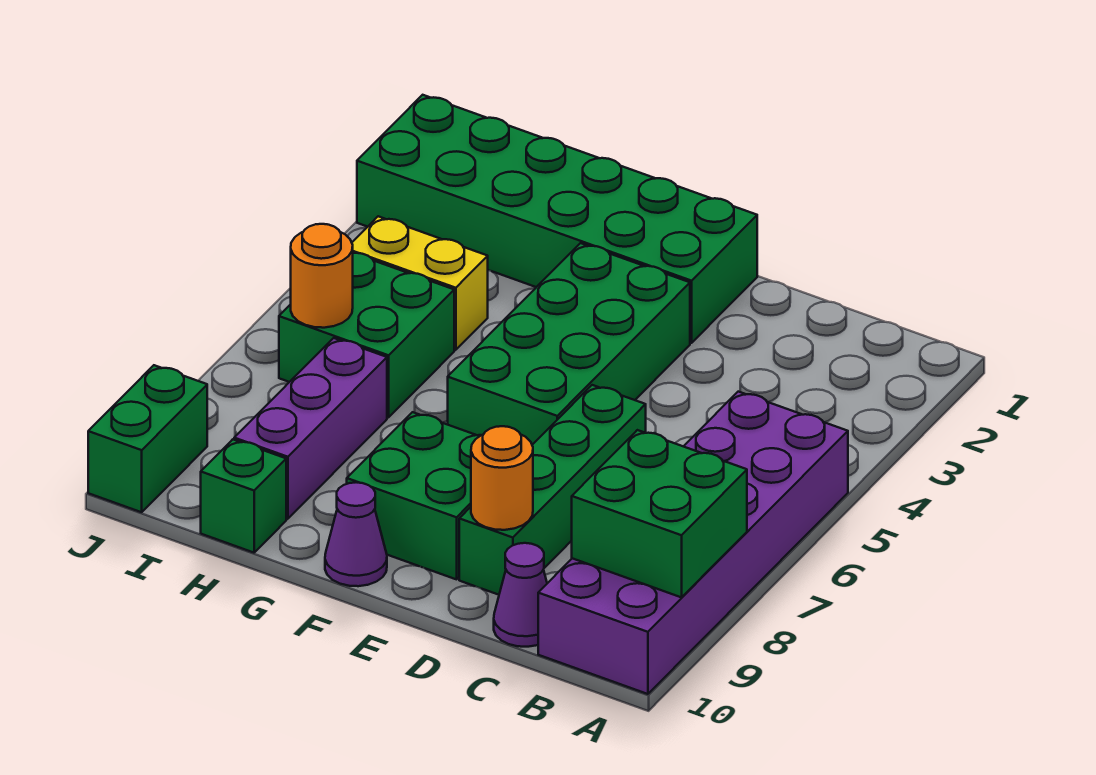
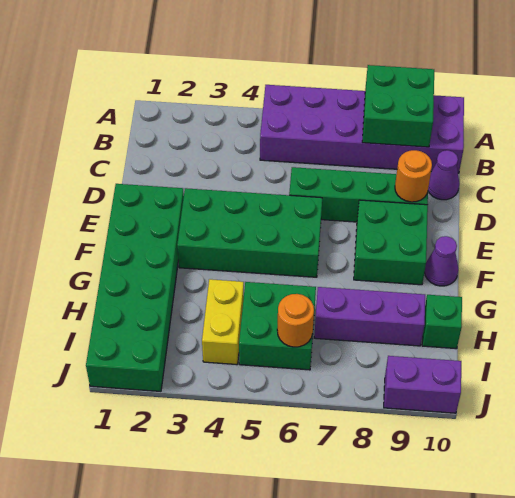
green brick J9:J10 level 1 -> purple brick J9:J10 level 1

